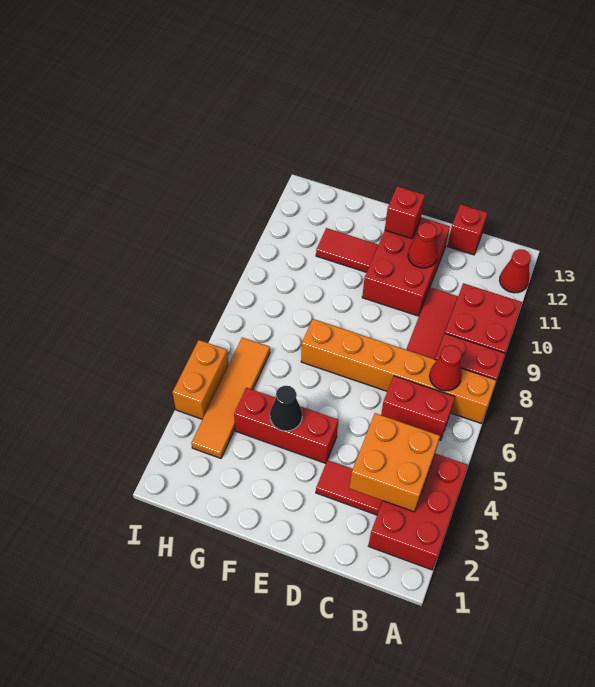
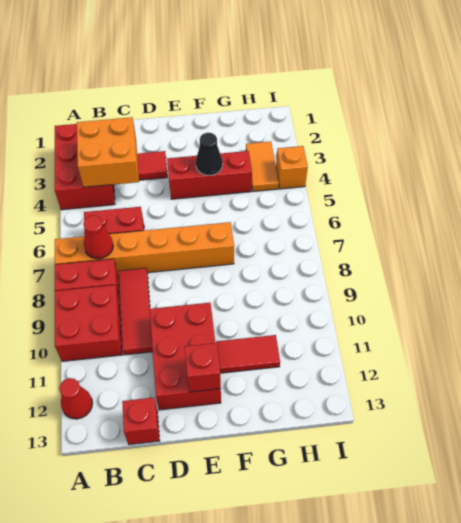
red cone D11 level 2 -> none
orange tile H3:H6 level 1 -> orange tile H3:H4 level 1
orange brick I4:I5 level 1 -> orange brick I4 level 1

